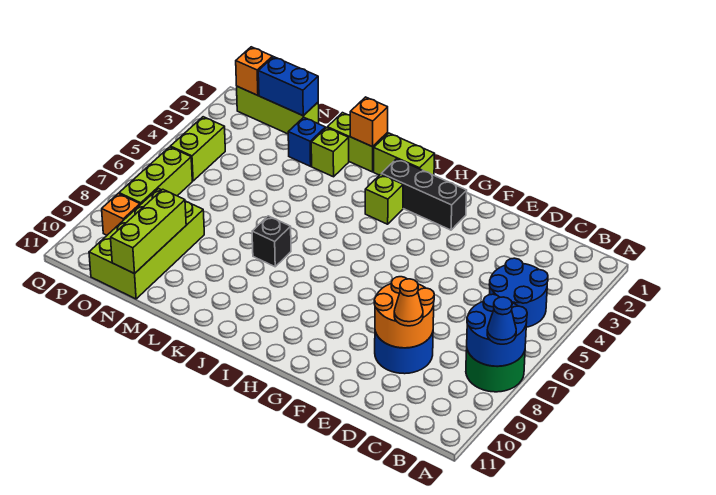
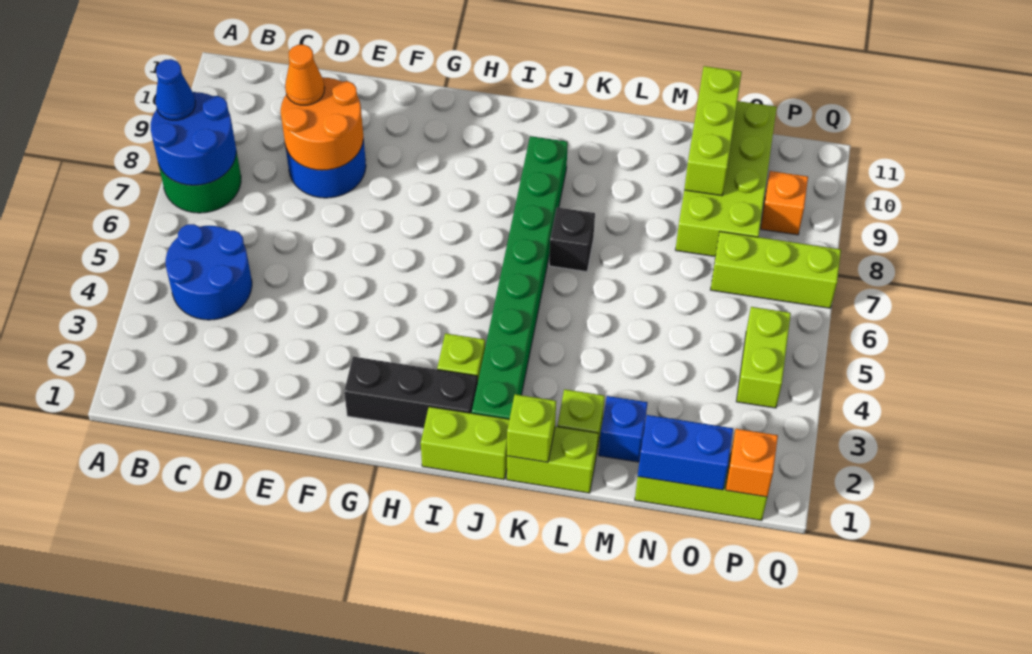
none -> green brick J2:J9 level 1
orange brick K1 level 2 -> lime brick K1 level 2
lime brick P6:P8 level 1 -> lime brick O7:Q7 level 1

